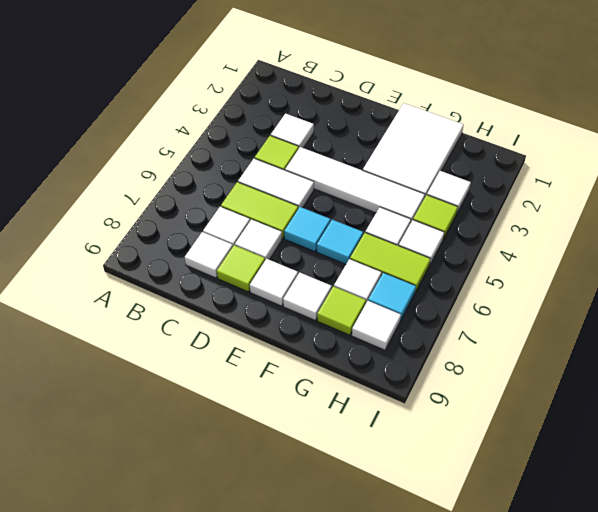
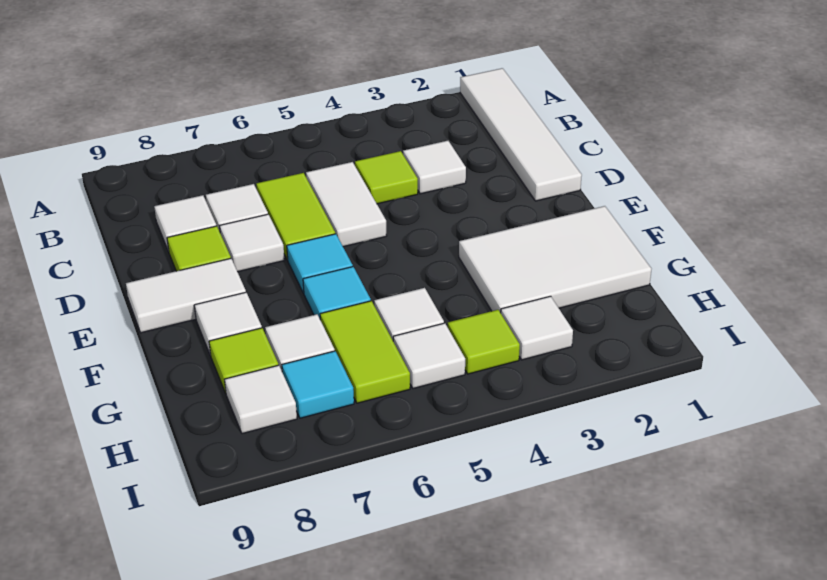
white tile D4:G4 level 1 -> white tile A1:D1 level 1
white tile E8 level 1 -> white tile E8:E9 level 1

